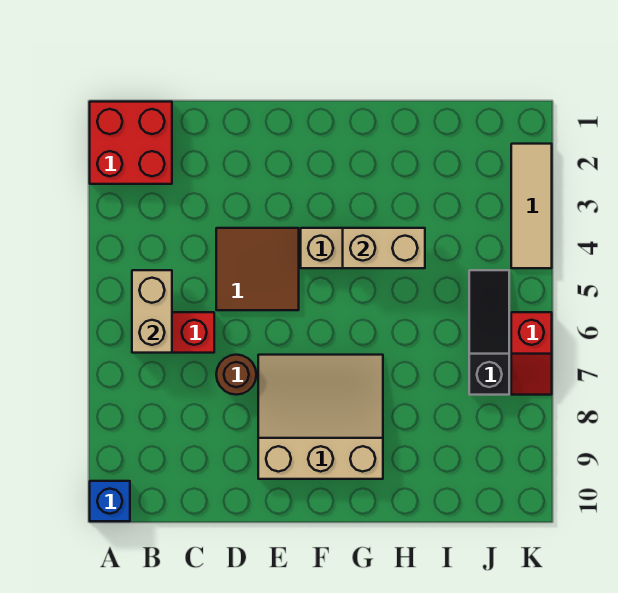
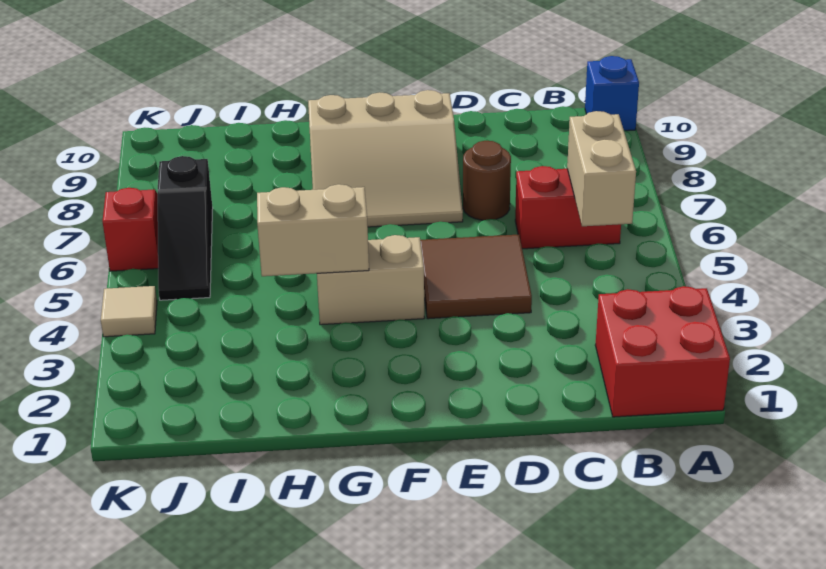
tan tile K2:K4 level 1 -> tan tile K4 level 1

